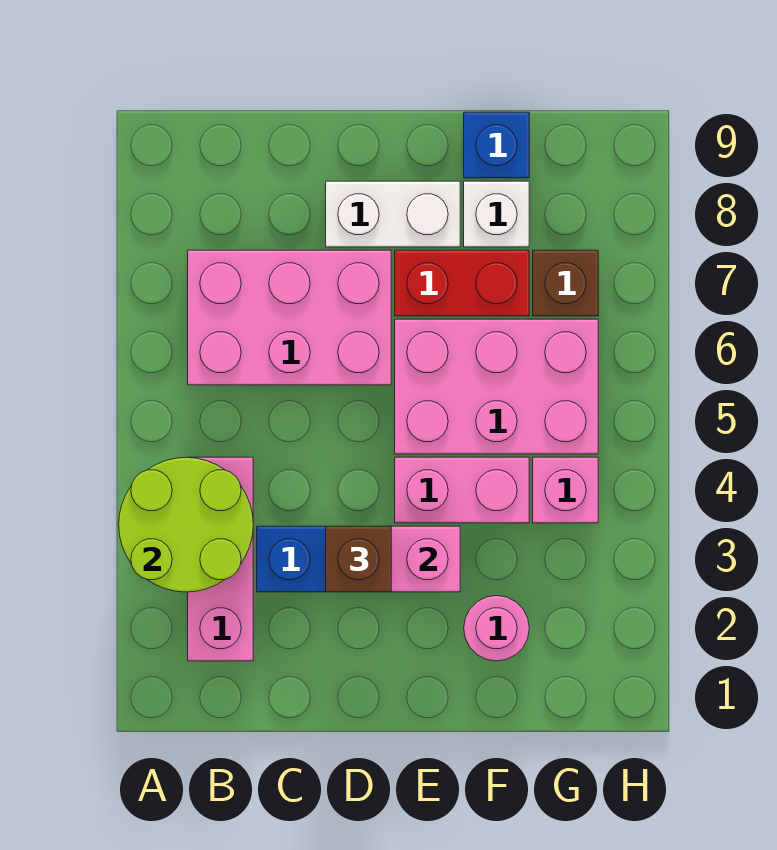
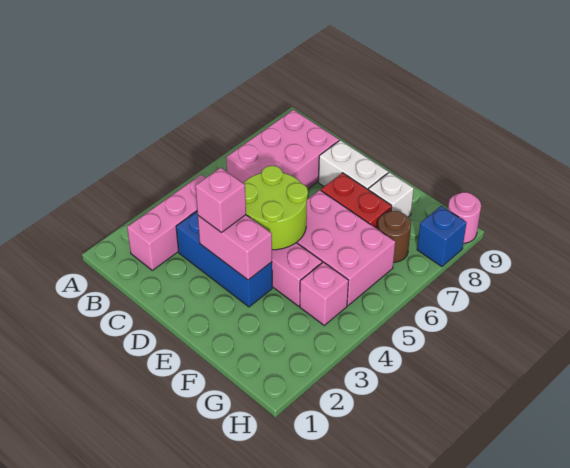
lime round brick A3:B4 level 2 -> lime round brick D4:E5 level 2
pink brick B6:D7 level 1 -> pink brick B6:C8 level 1
brown brick D3 level 3 -> pink brick D3 level 3
pink round brick F2 level 1 -> pink round brick H9 level 1
blue brick F9 level 1 -> blue brick H8 level 1
brown brick G7 level 1 -> brown round brick G7 level 1

